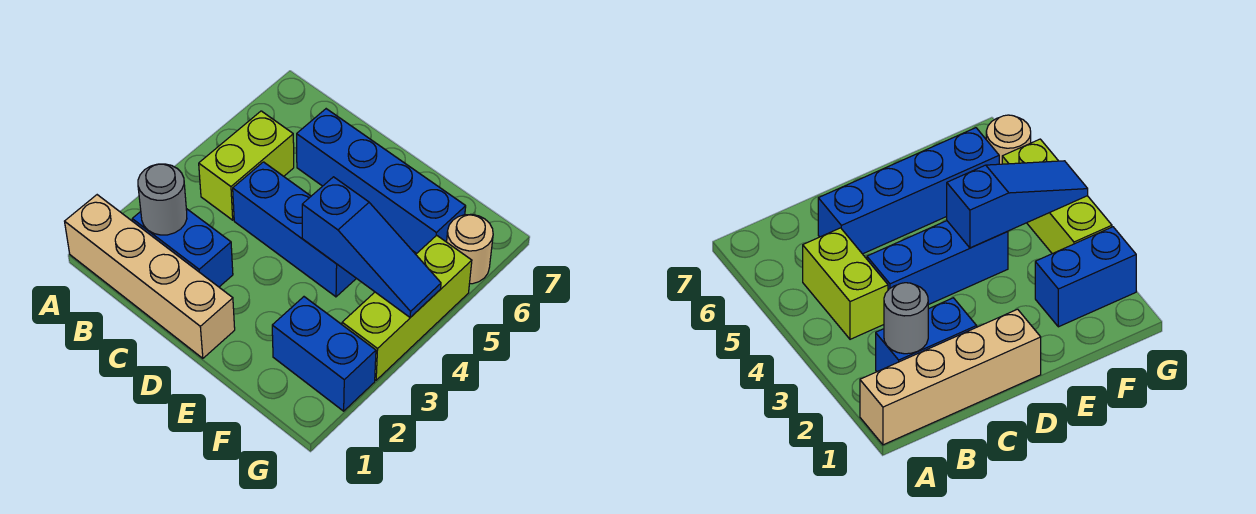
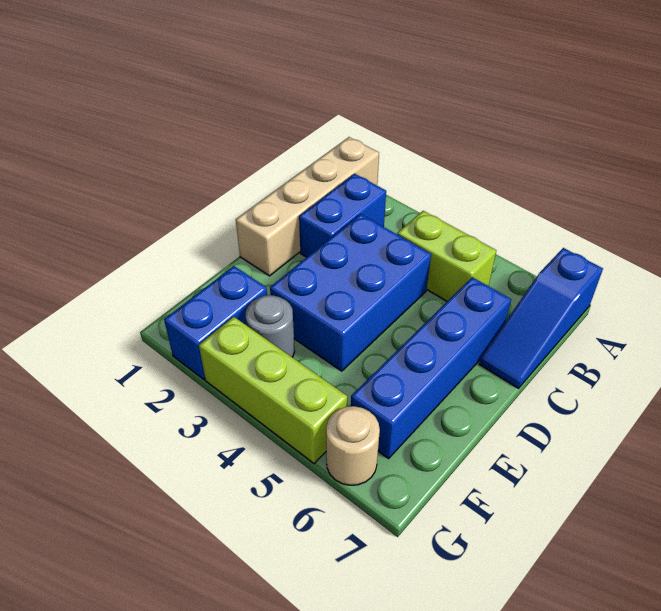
grey round brick B2 level 2 -> grey round brick F3 level 1
blue brick C4:E4 level 1 -> blue brick C3:E4 level 1
blue slope E4:G4 level 2 top E -> blue slope A7:C7 level 1 top A

